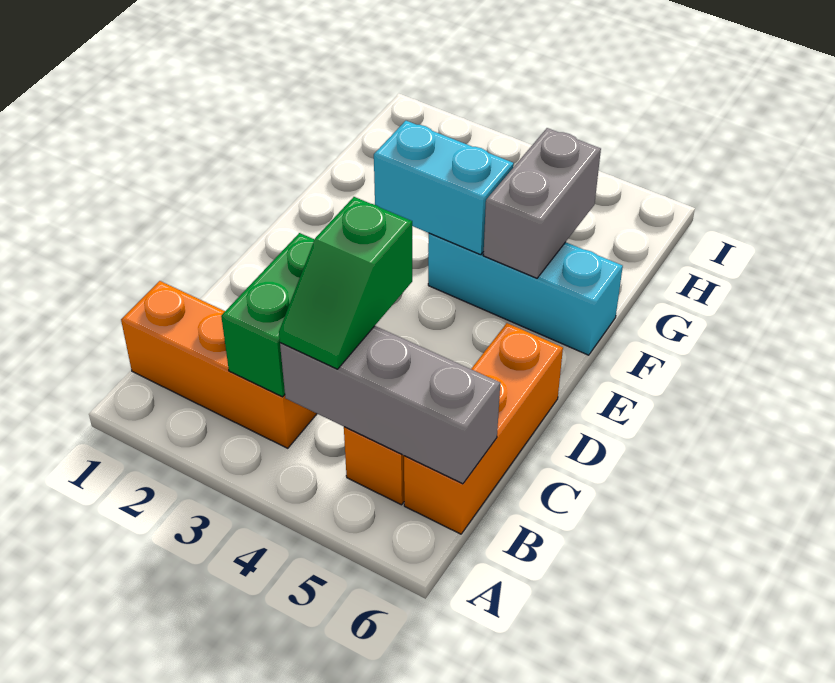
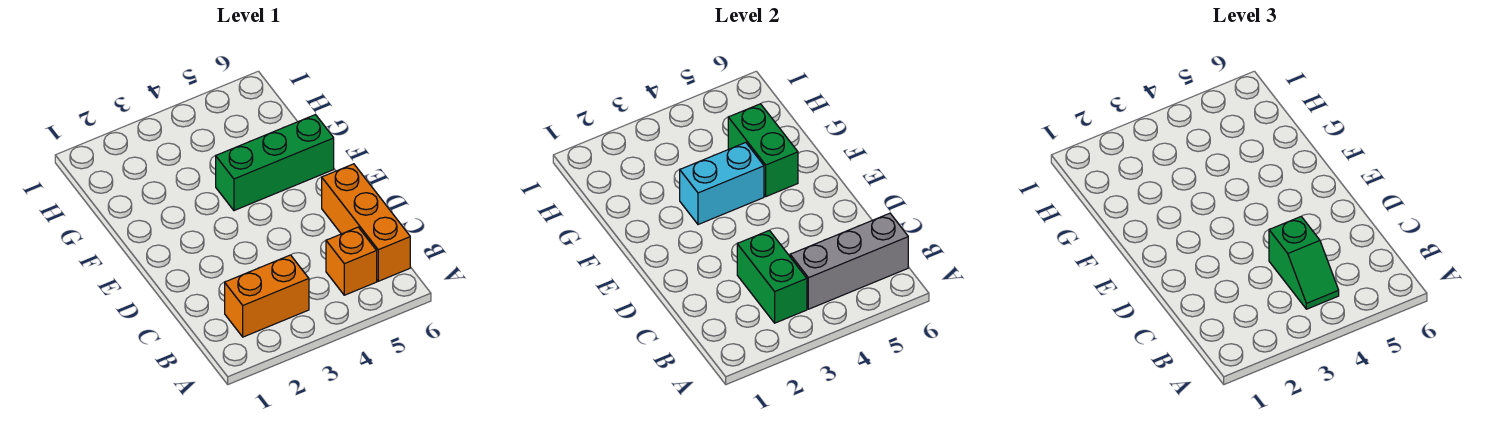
orange brick B1:B3 level 1 -> orange brick B2:B3 level 1
cyan brick F4:F6 level 1 -> green brick F4:F6 level 1
grey brick F5:G5 level 2 -> green brick F5:G5 level 2

